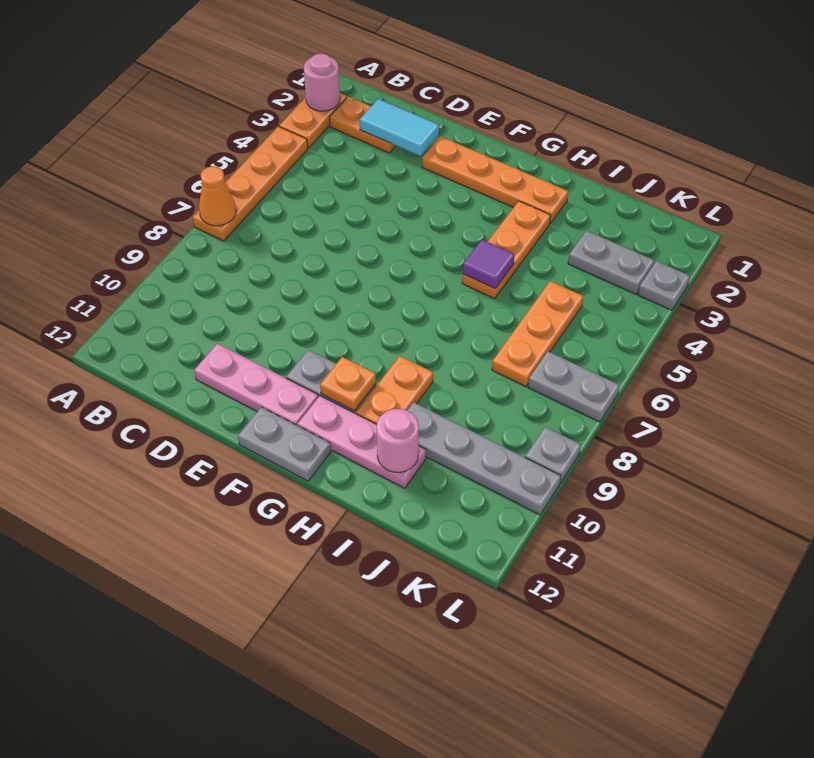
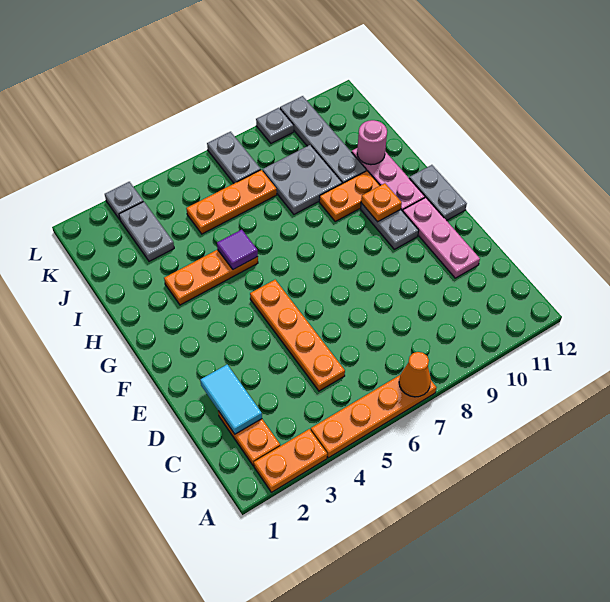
pink round brick A2 level 2 -> none
orange plate E2:H2 level 1 -> orange plate C5:F5 level 1
none -> grey plate I8:J9 level 1

